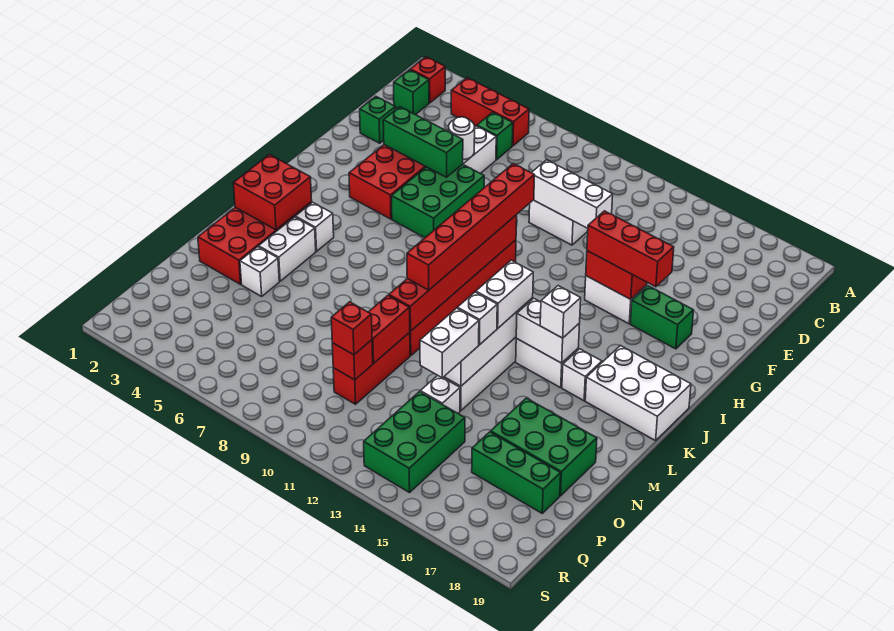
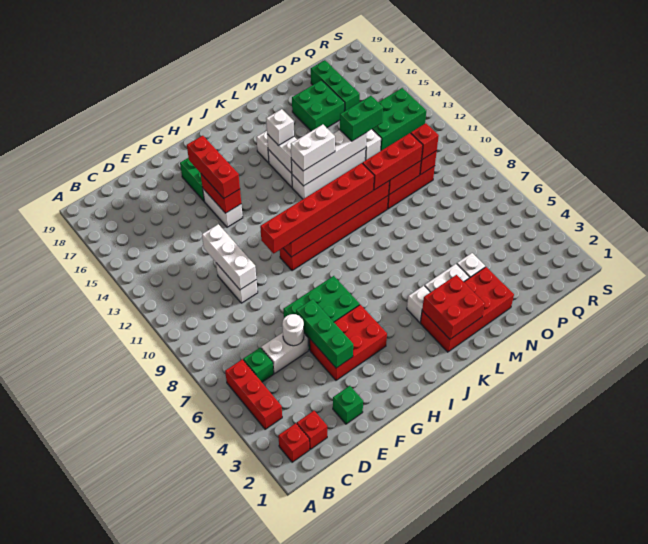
green brick C2 level 1 -> red brick C2 level 1
white brick J17:K19 level 1 -> none
none -> red brick M10:O10 level 3
white brick M13 level 3 -> none
white brick N13:O13 level 3 -> green brick N13:O13 level 3
green brick N16:O18 level 1 -> green brick N16:O17 level 1

